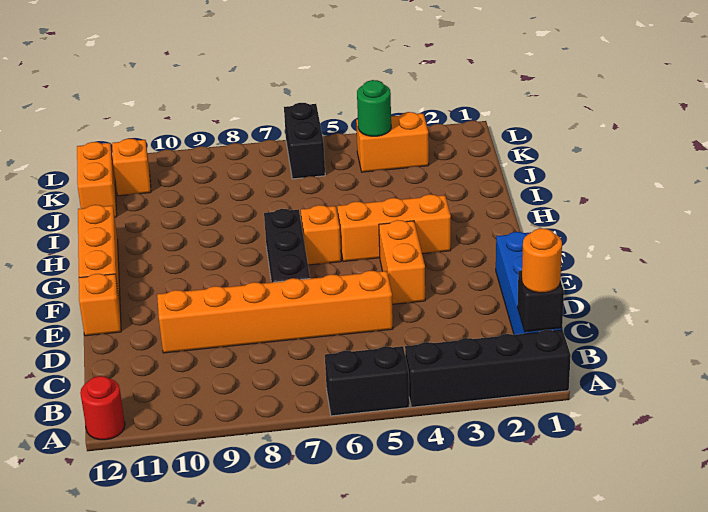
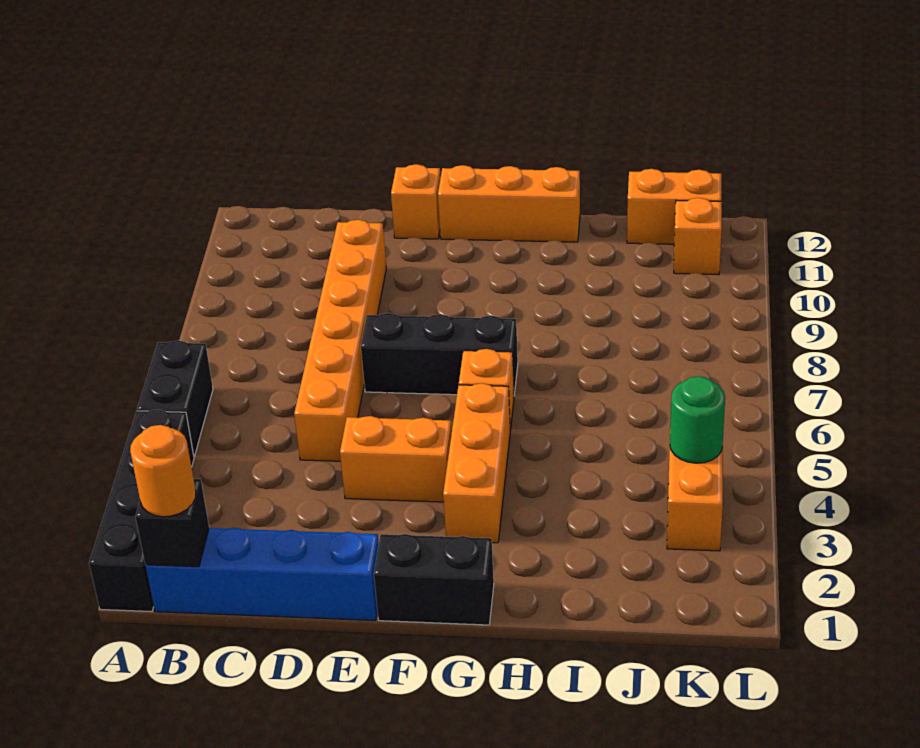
red round brick A12 level 1 -> none
black brick K6:L6 level 1 -> black brick F1:G1 level 1

